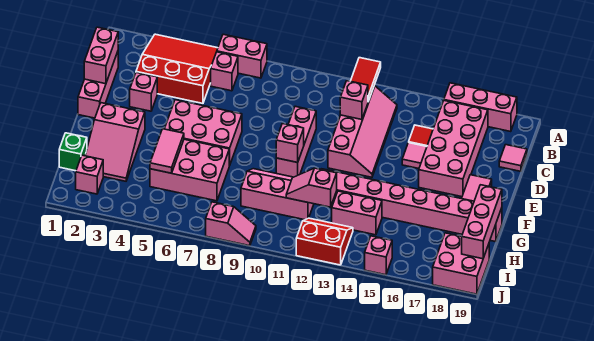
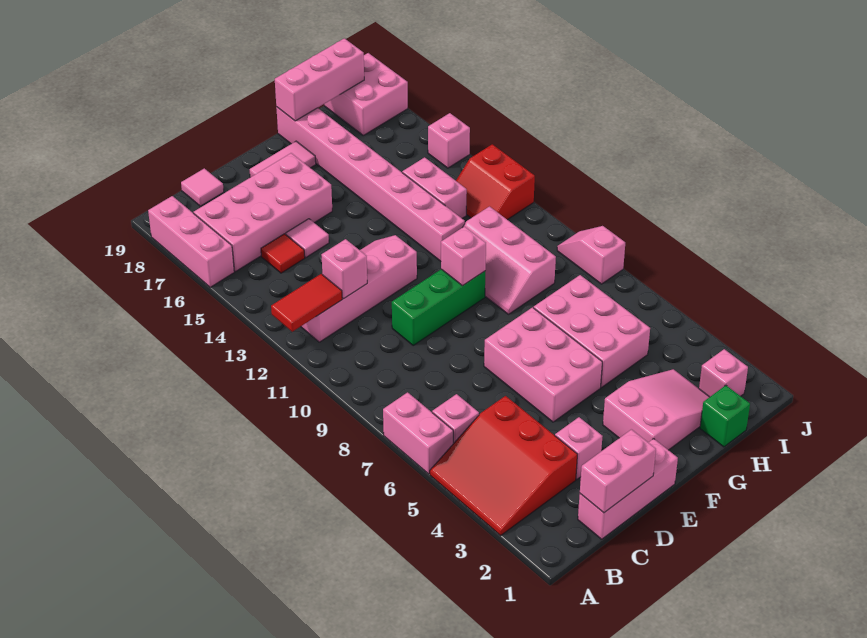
pink brick D10:F10 level 1 -> green brick D10:F10 level 1
pink tile G5:H5 level 2 -> none
pink slope H11:H12 level 2 top 12 -> none

